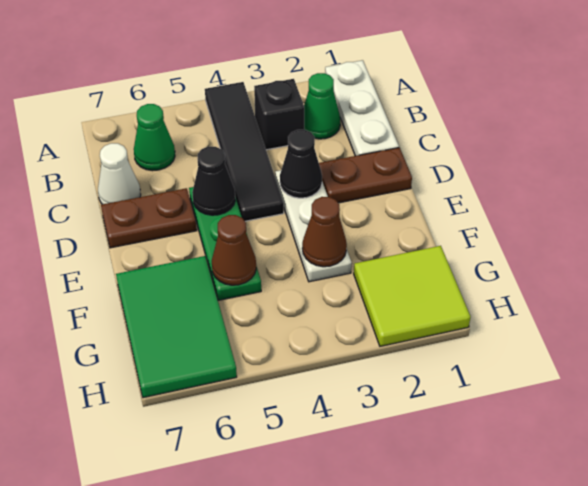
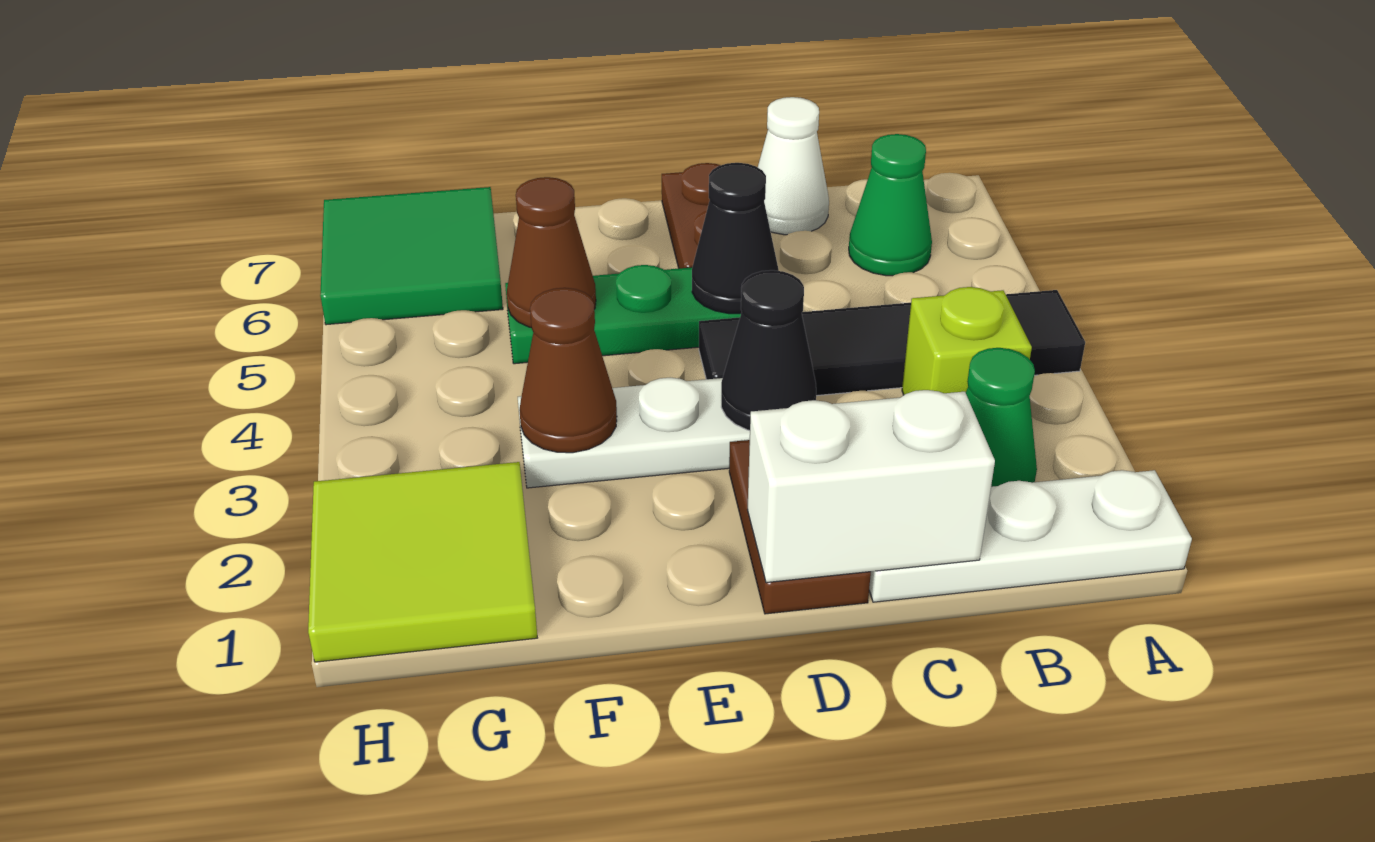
black brick B3 level 1 -> lime brick B3 level 1
none -> white brick C1:D1 level 2
green tile F6:H7 level 1 -> green tile G6:H7 level 1

